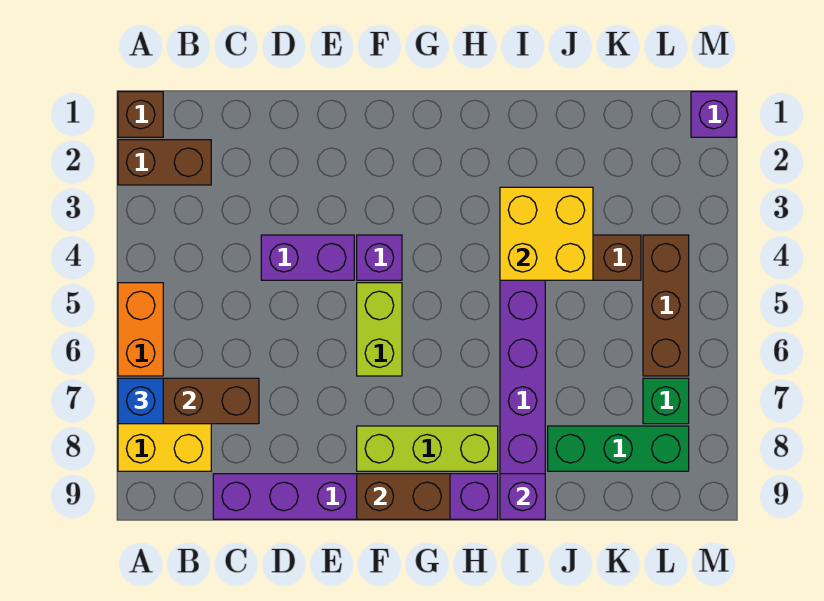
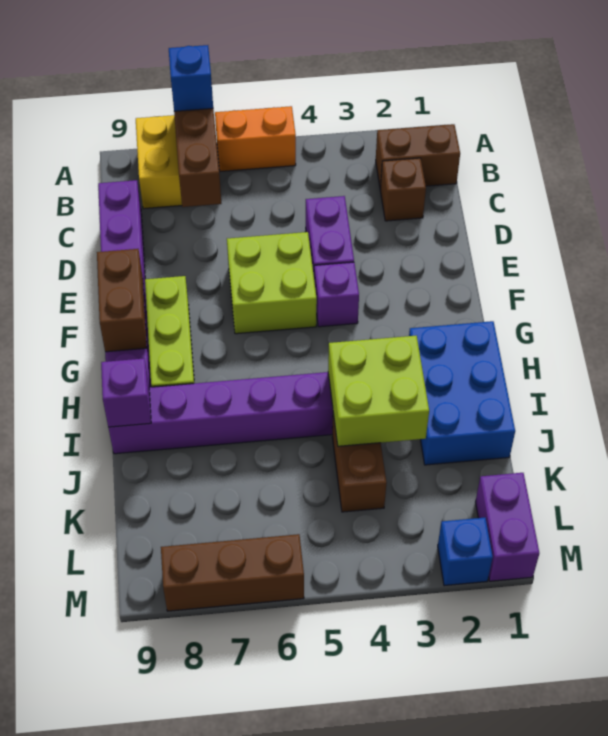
brown brick A1 level 1 -> brown brick C2 level 1
brown brick A2:B2 level 1 -> brown brick B1:B2 level 1
lime brick F5:F6 level 1 -> lime brick E5:F6 level 1
none -> blue brick H1:J2 level 1
yellow brick I3:J4 level 2 -> lime brick I3:J4 level 2
green brick J8:L8 level 1 -> none
brown brick L4:L6 level 1 -> brown brick M6:M8 level 1
green brick L7 level 1 -> none
purple brick M1 level 1 -> purple brick L1:M1 level 1
none -> blue brick M2 level 1

